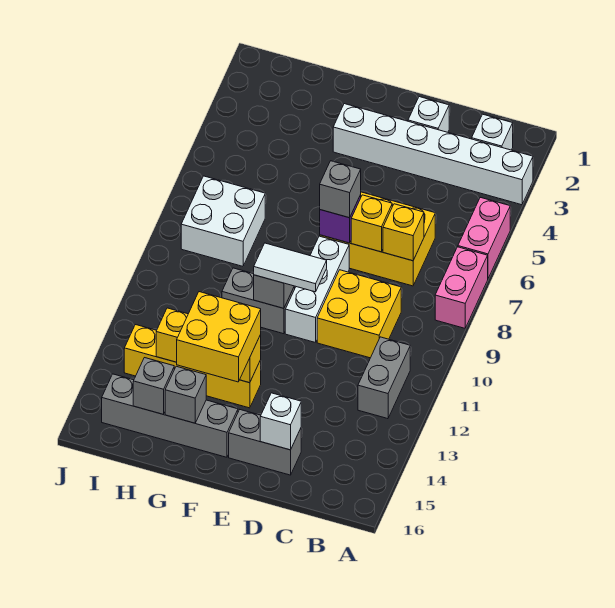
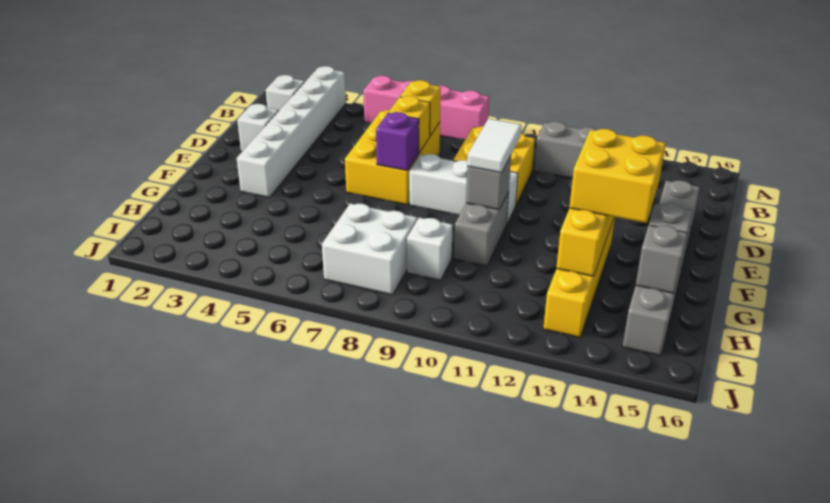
white brick D15 level 2 -> white brick H9 level 1
grey brick E7 level 3 -> none

